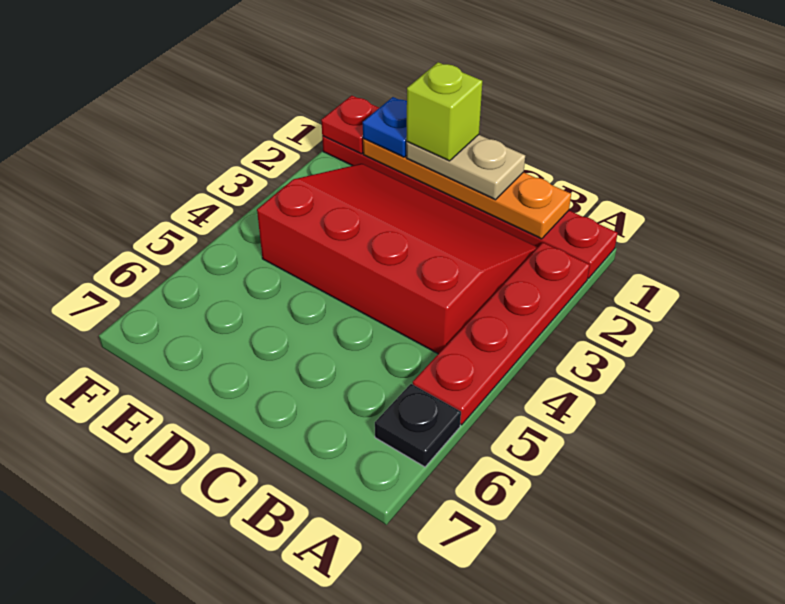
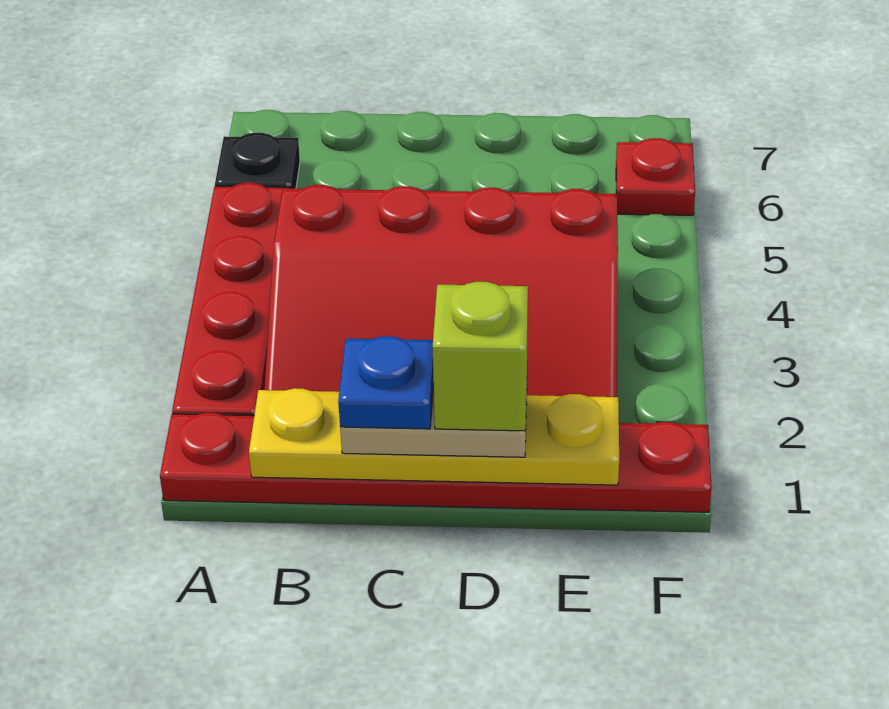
orange plate B1:E1 level 2 -> yellow plate B1:E1 level 2
blue plate E1 level 3 -> blue plate C1 level 4
red plate F1 level 2 -> red plate F6 level 1

